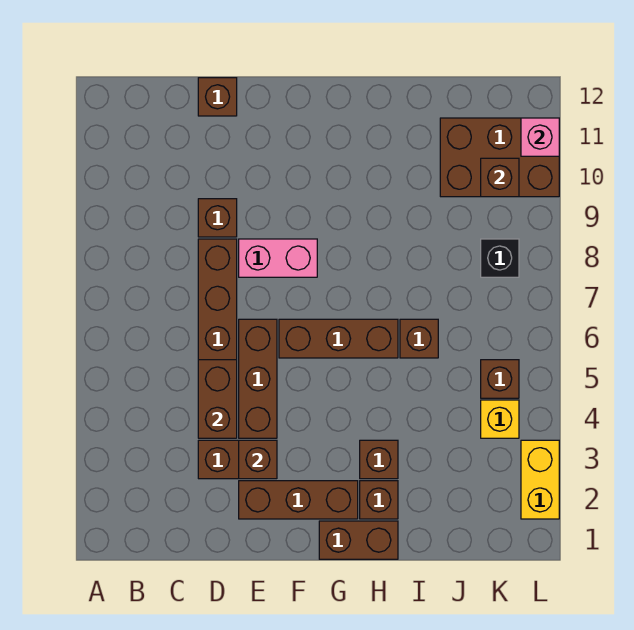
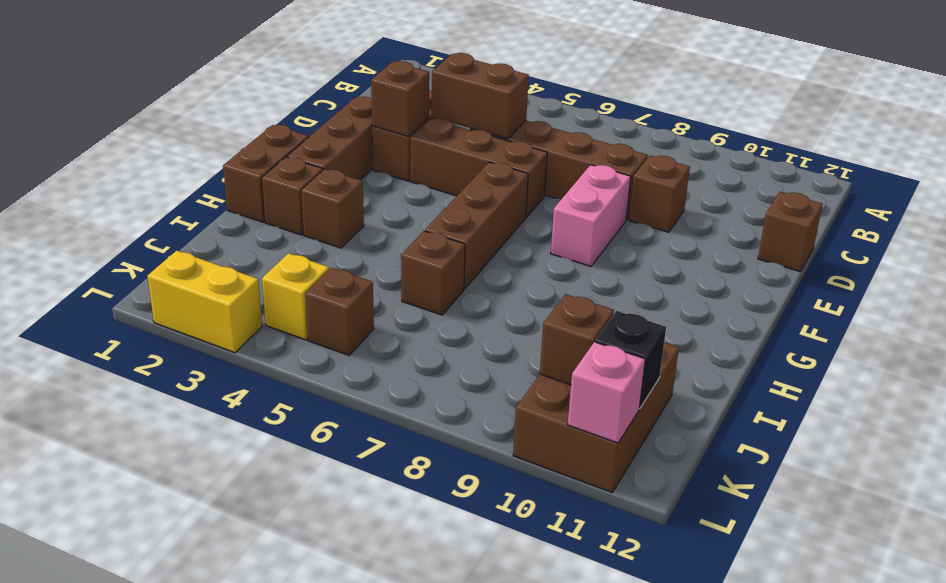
black brick K8 level 1 -> black brick K11 level 2

